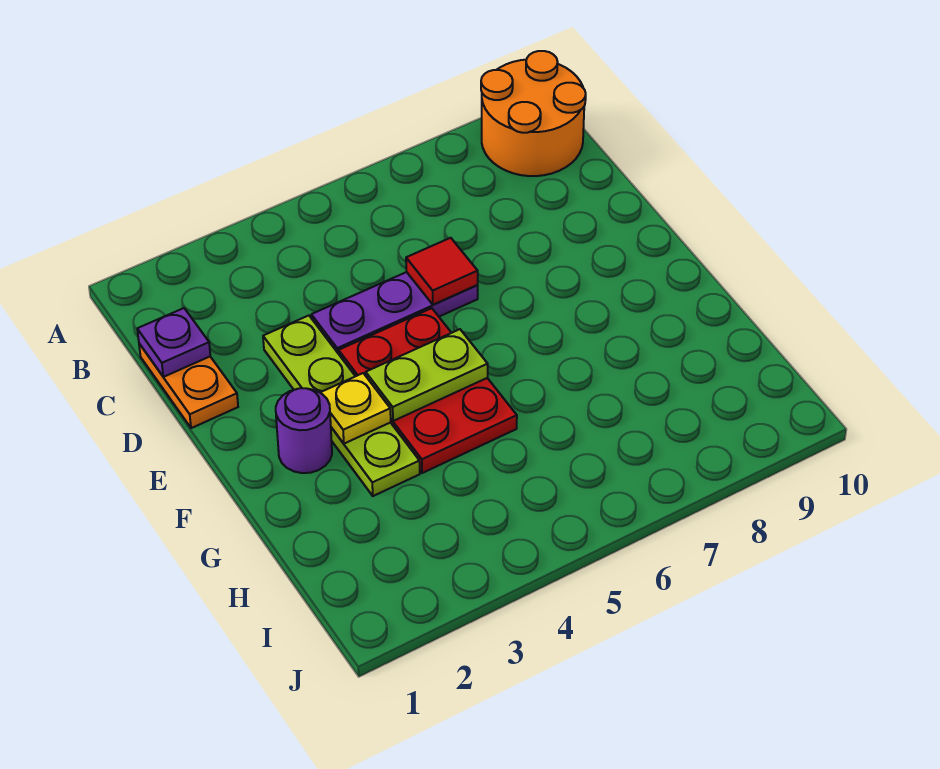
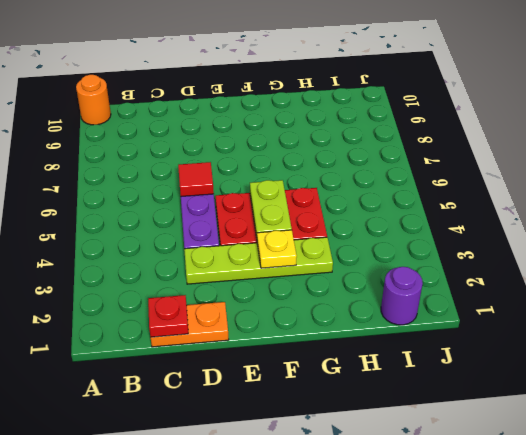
orange round brick A9:B10 level 1 -> orange round brick A10 level 1
purple plate C1 level 2 -> red plate C1 level 2
purple round brick F2 level 1 -> purple round brick I1 level 1

